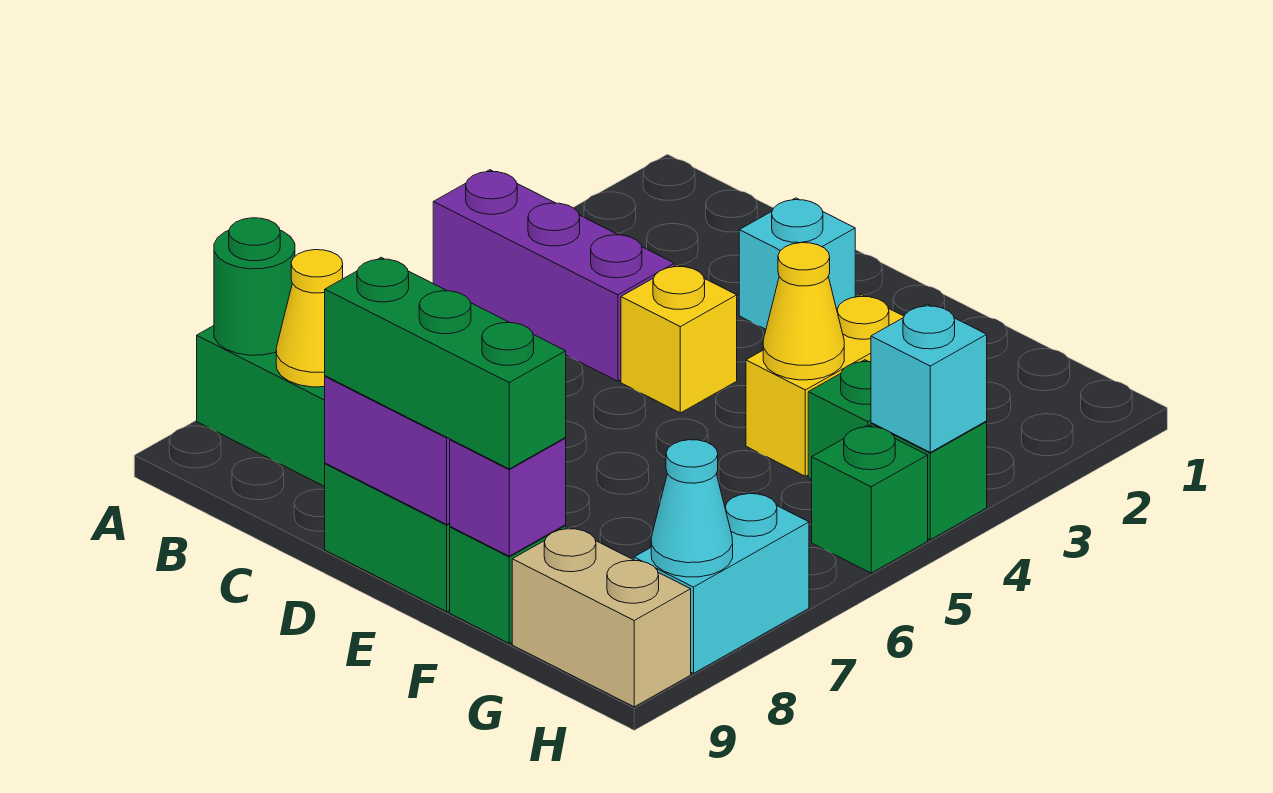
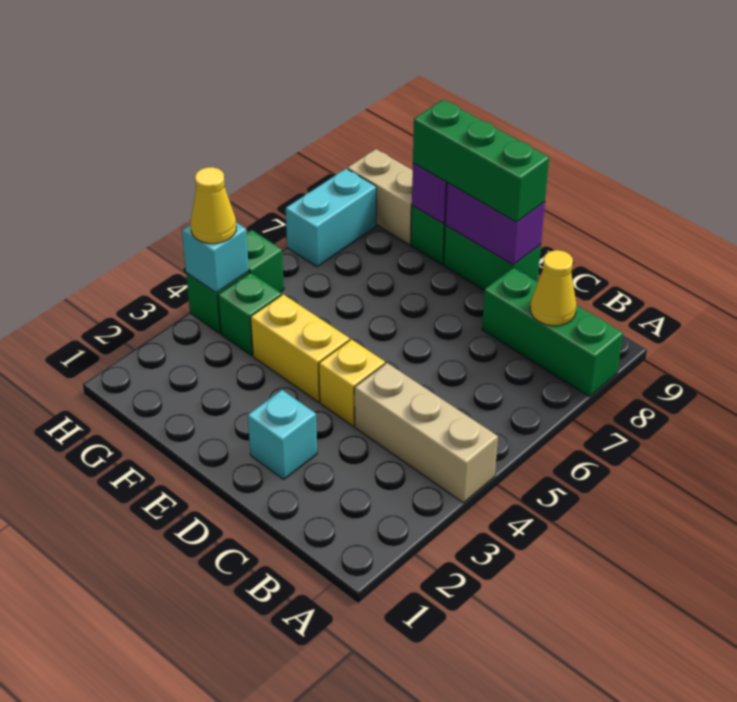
purple brick A4:C4 level 1 -> tan brick A4:C4 level 1
green round brick A8 level 2 -> none
yellow brick F3:F4 level 1 -> yellow brick E4:F4 level 1
yellow cone F4 level 2 -> yellow cone H4 level 3
cyan cone H8 level 2 -> none

